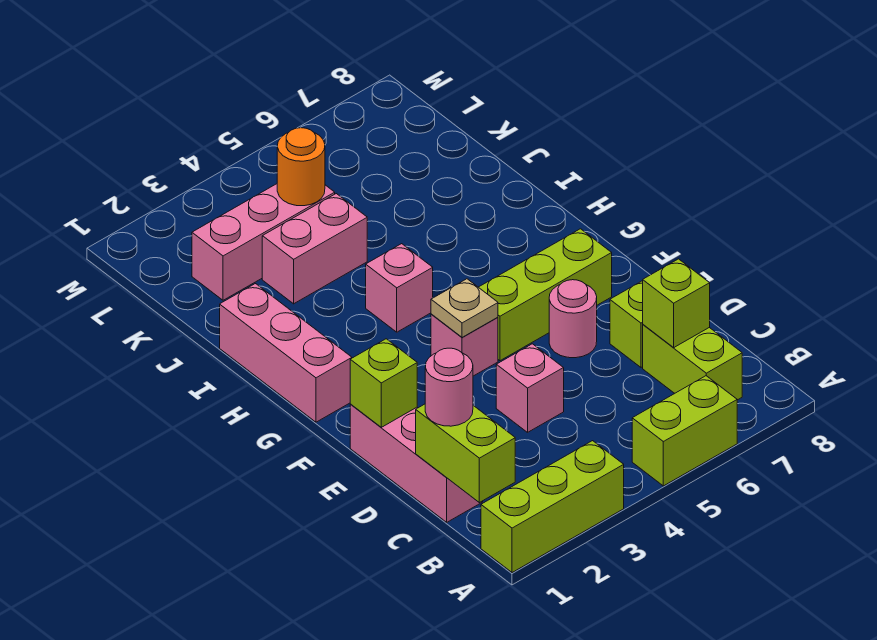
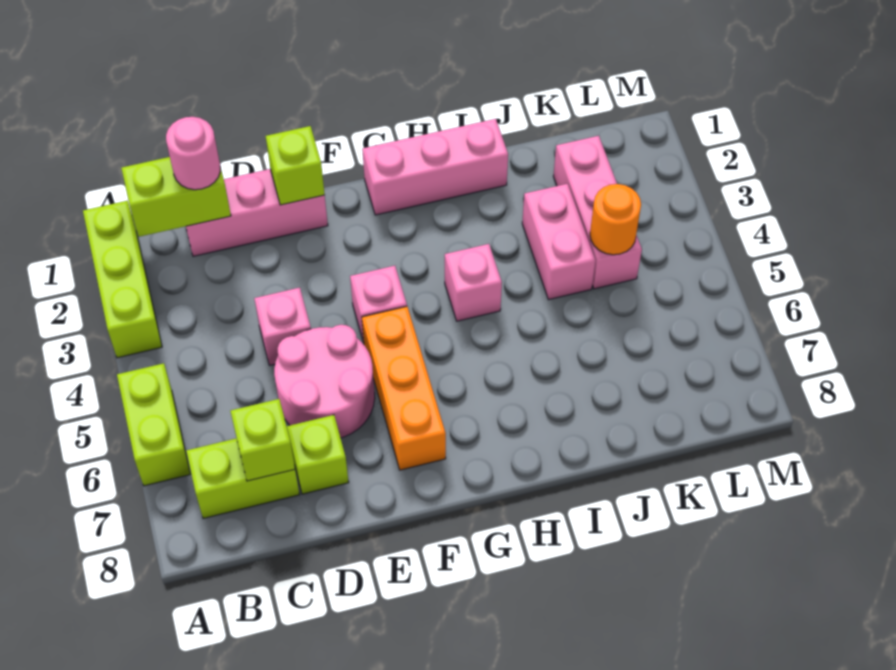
pink round brick E6 level 1 -> pink round brick D5:E6 level 1
tan plate F4 level 2 -> none
lime brick F5:F7 level 1 -> orange brick F5:F7 level 1

